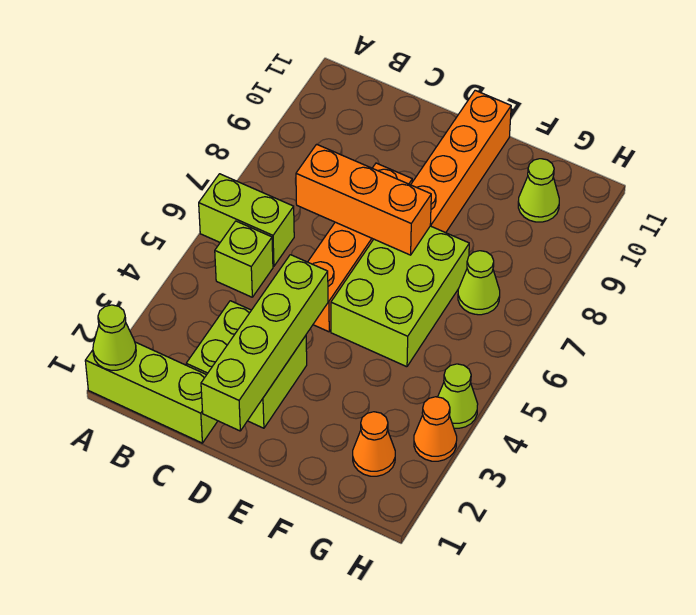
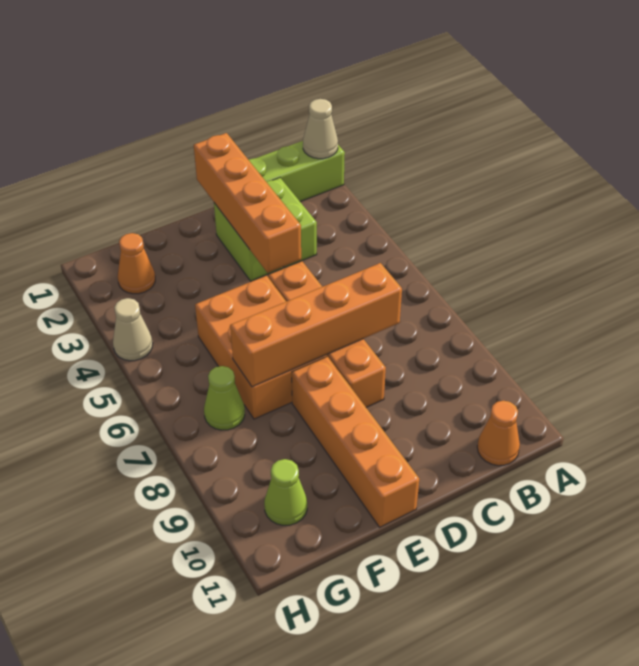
lime cone A1 level 2 -> tan cone A1 level 2
lime brick A6:B6 level 1 -> none
lime brick B5 level 1 -> none
orange brick C7:E7 level 2 -> orange brick C7:F7 level 2
lime brick D1:D4 level 2 -> orange brick D1:D4 level 2
lime brick E5:F7 level 1 -> orange brick E5:F7 level 1
orange cone H3 level 1 -> orange cone B11 level 1
lime cone H4 level 1 -> tan cone H4 level 1

